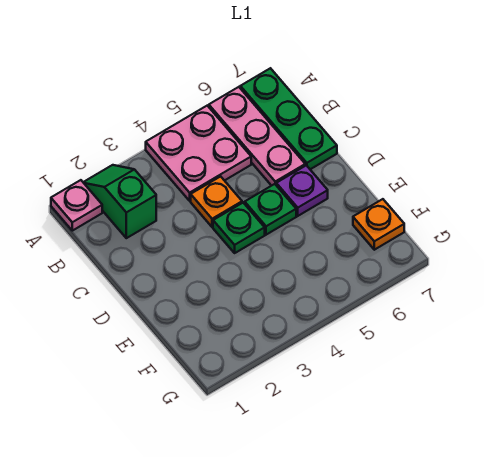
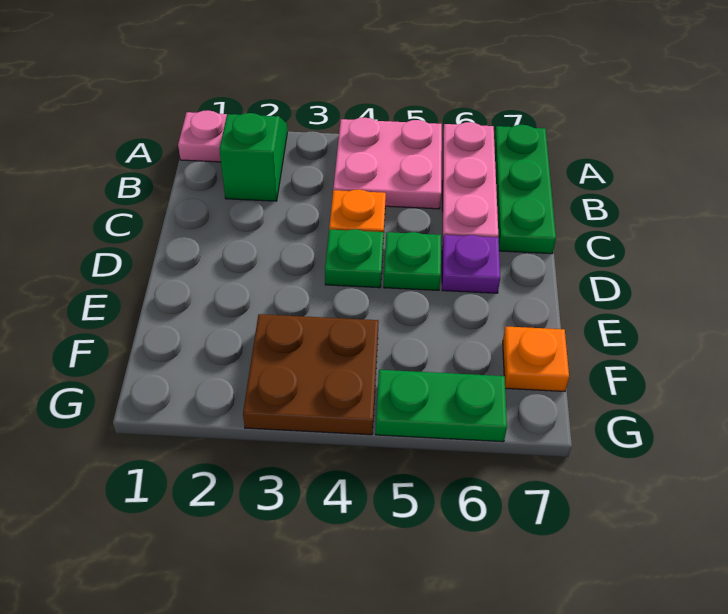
none -> brown plate F3:G4 level 1
none -> green plate G5:G6 level 1

